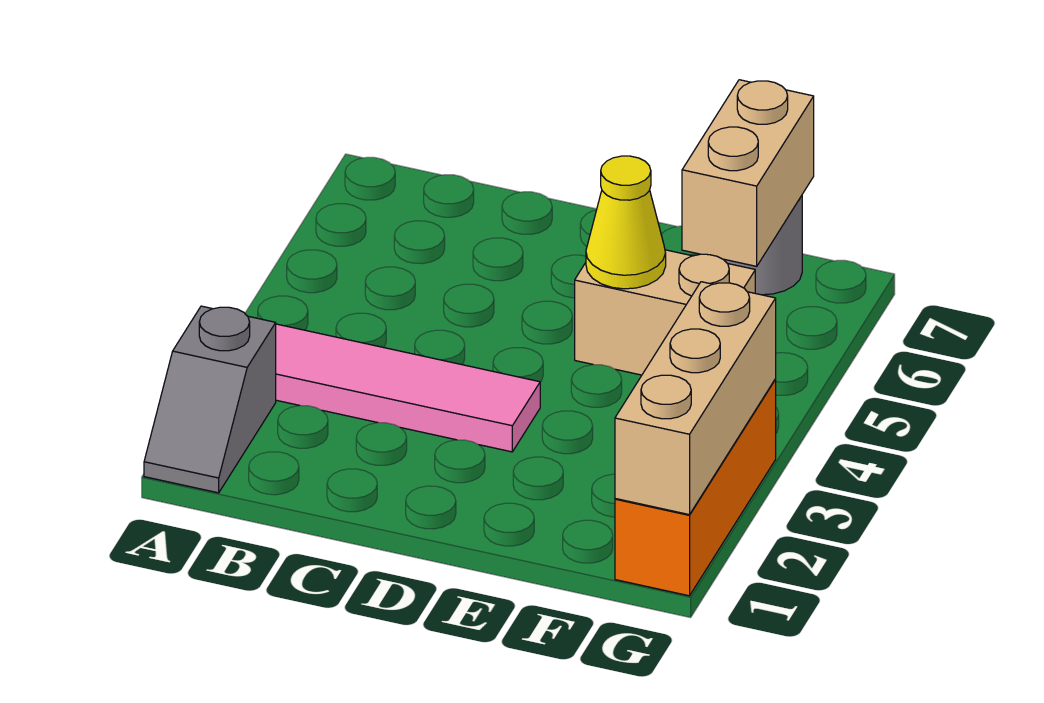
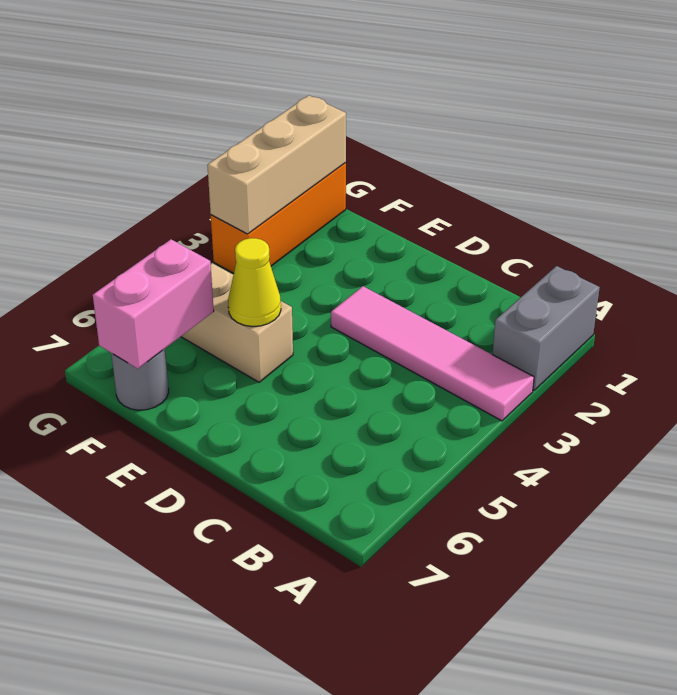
grey slope A1:A2 level 1 top 2 -> grey brick A1:A2 level 1
tan brick F6:F7 level 2 -> pink brick F6:F7 level 2

